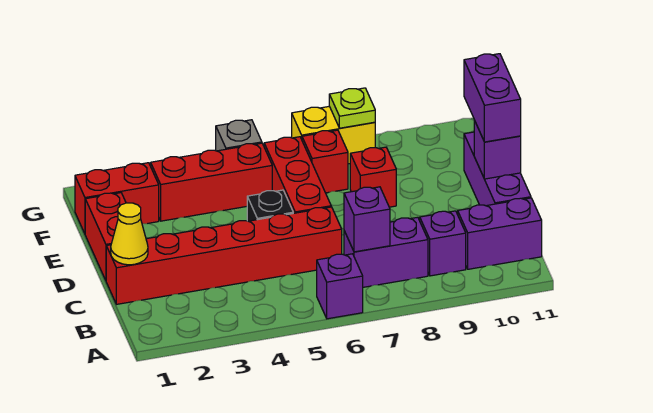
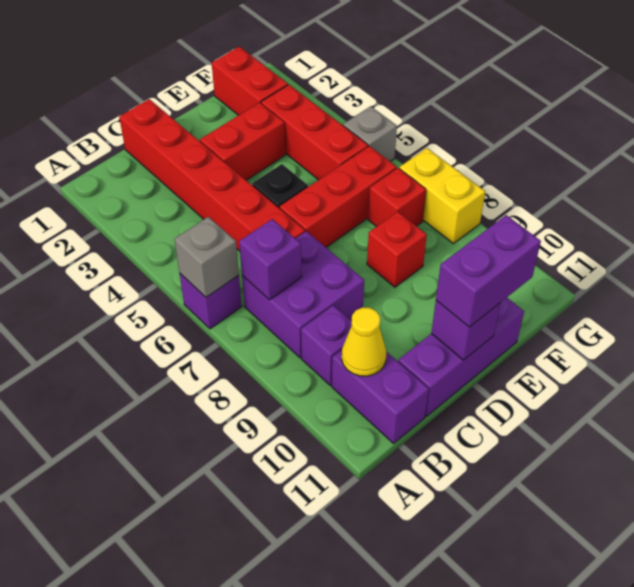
none -> grey brick A6 level 2
purple brick B7:B8 level 1 -> purple brick B7:C8 level 1
yellow cone C1 level 2 -> yellow cone B10 level 2
red brick D1:E1 level 1 -> red brick D3:E3 level 1
lime plate G8 level 2 -> none

